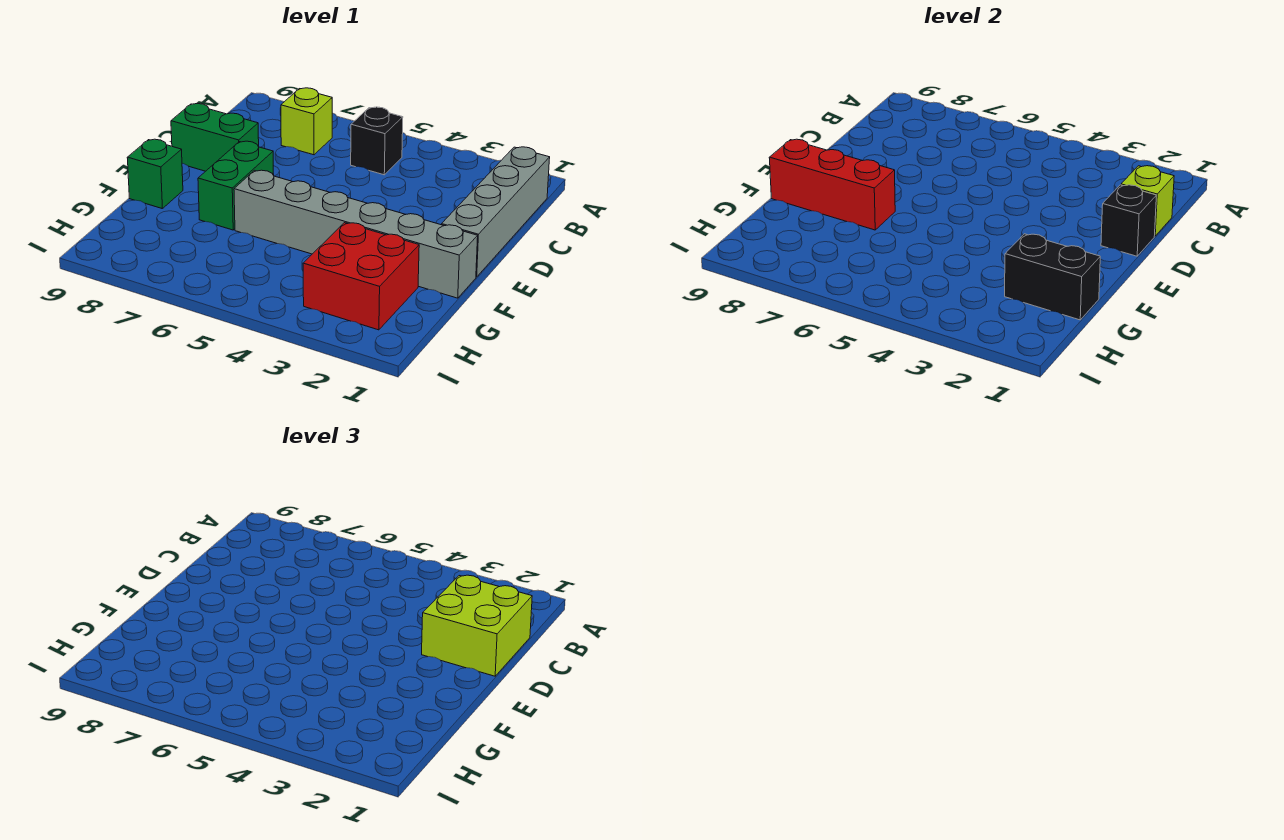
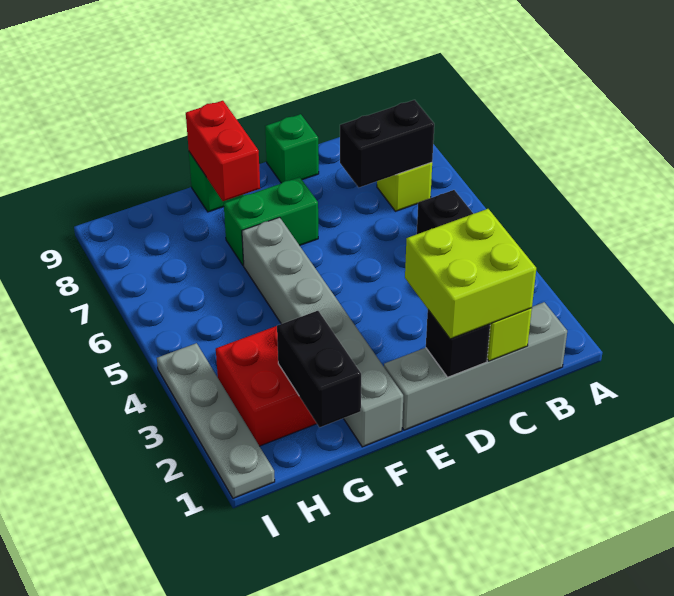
none -> black brick B7:C7 level 2
green brick D8:D9 level 1 -> green brick D9 level 1
red brick F7:F9 level 2 -> red brick F8:F9 level 2
none -> grey plate I1:I4 level 1

